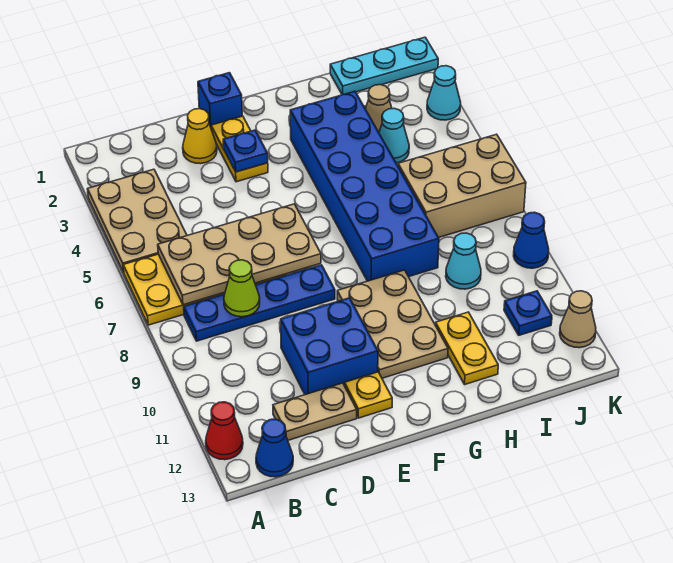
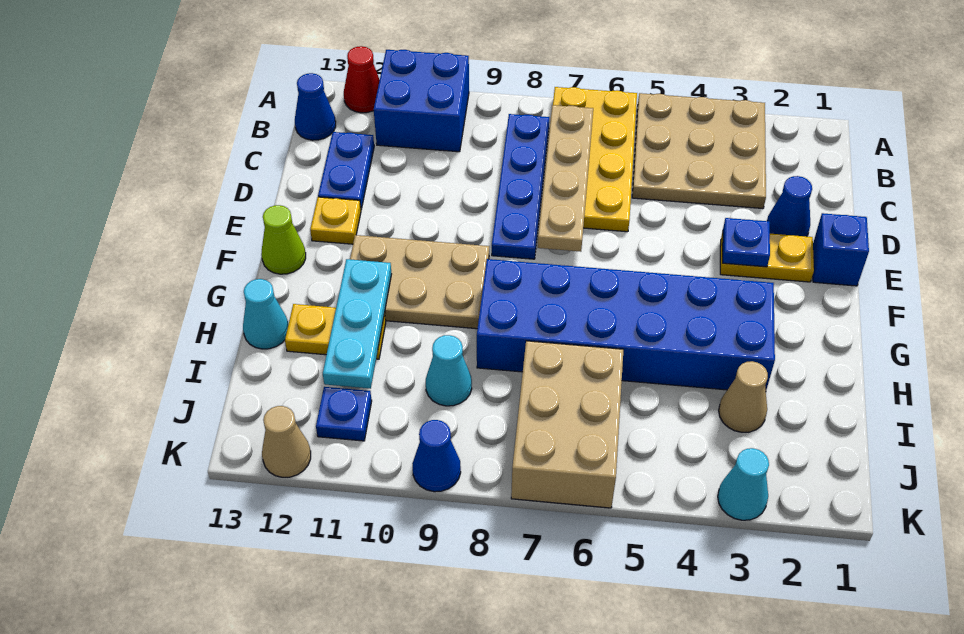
tan plate A3:B5 level 1 -> tan plate A3:C5 level 1
tan plate B6:E7 level 2 -> tan plate B7:E7 level 2
lime cone C8 level 2 -> lime cone F13 level 1
tan plate C12:D12 level 1 -> blue plate C12:D12 level 1
yellow cone D2 level 1 -> blue cone D2 level 1
blue brick D10:E11 level 1 -> blue brick A10:B11 level 1
cyan plate I1:K1 level 1 -> cyan plate G11:I11 level 2
cyan cone I4 level 1 -> cyan cone H13 level 1

